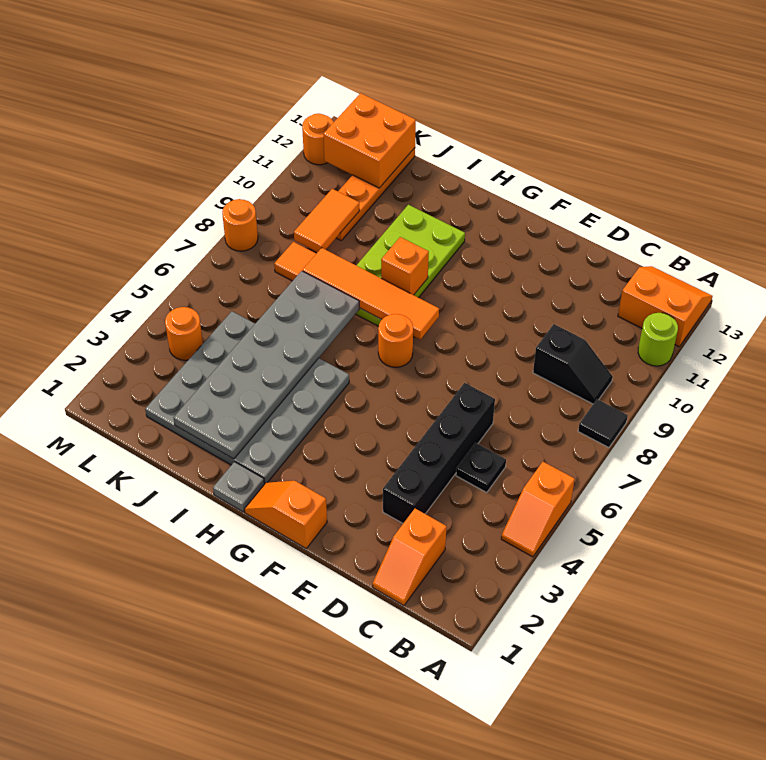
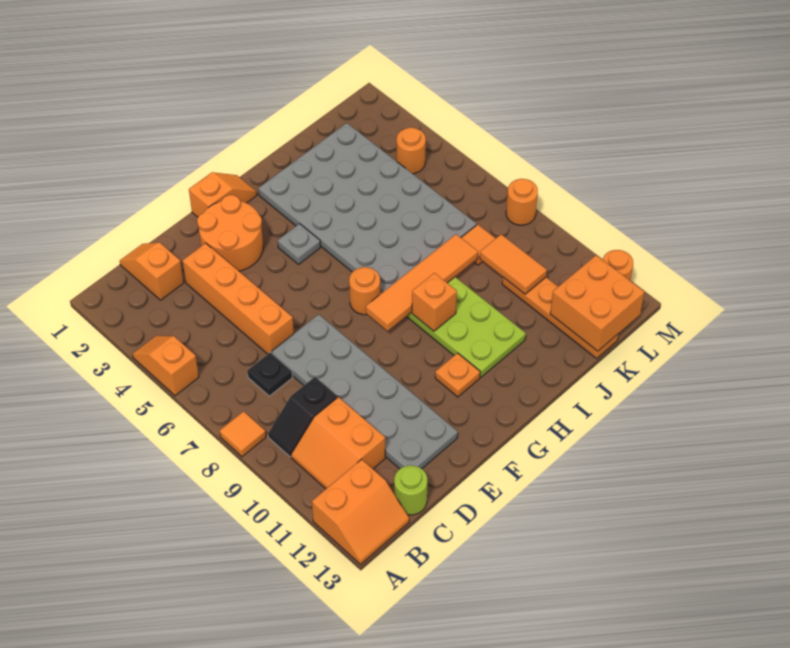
black tile A8 level 1 -> orange tile A8 level 1
lime round brick A11 level 1 -> lime round brick C13 level 1
none -> orange slope B10:C11 level 1 top C
black plate C5 level 1 -> black plate C7 level 1
black brick D3:D6 level 1 -> orange brick D3:D6 level 1
none -> orange round brick E2:F3 level 1
none -> orange plate G11 level 1
grey plate H1 level 1 -> grey plate G4 level 1
grey plate H2:K5 level 1 -> grey plate H2:K7 level 1
grey plate I2:J7 level 2 -> grey plate D7:E12 level 1

